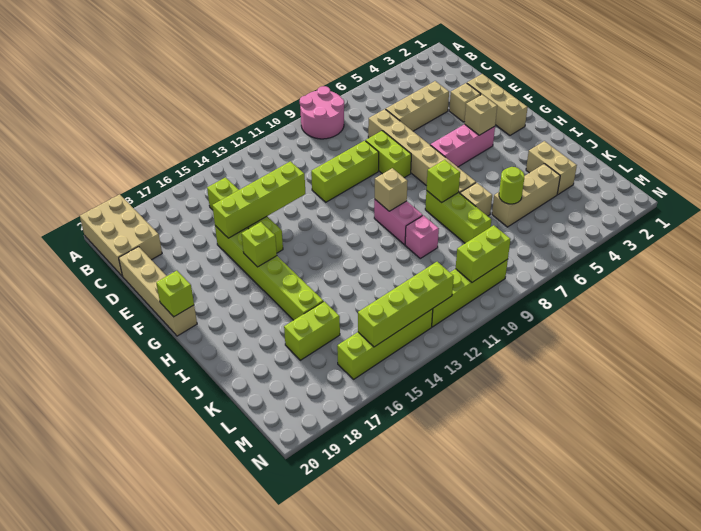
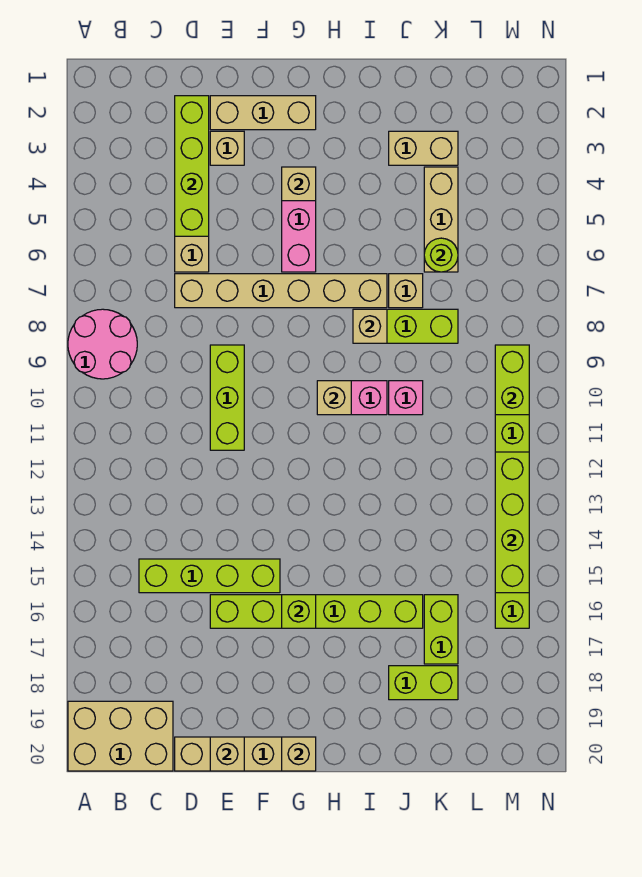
lime brick E8:F8 level 1 -> lime brick J18:K18 level 1
lime brick E13:E16 level 2 -> lime brick D2:D5 level 2
none -> tan brick E20 level 2
lime brick G20 level 2 -> tan brick G20 level 2
lime brick I8 level 2 -> tan brick I8 level 2

